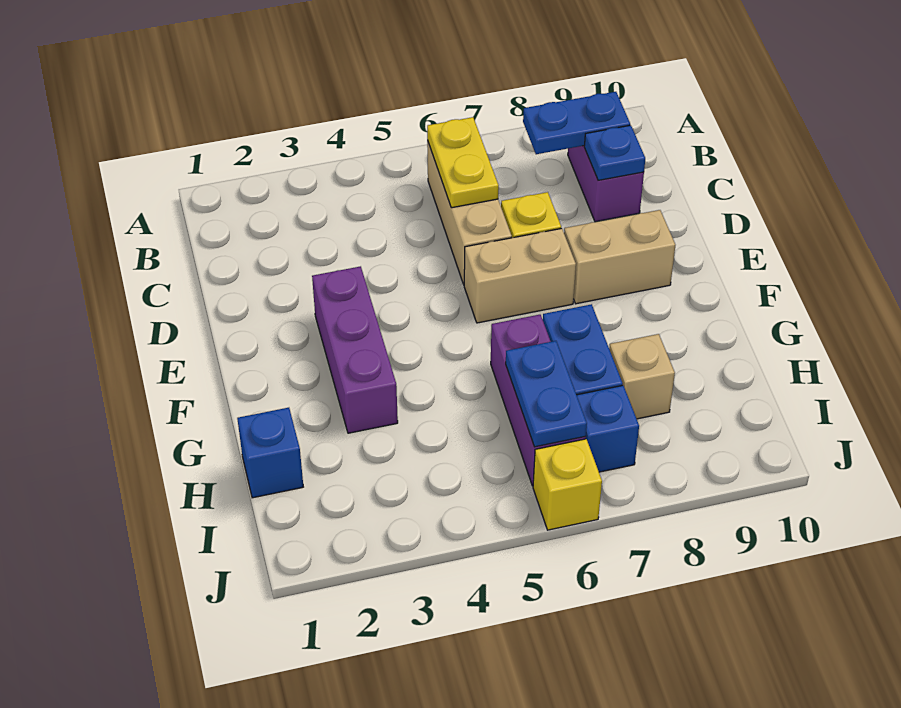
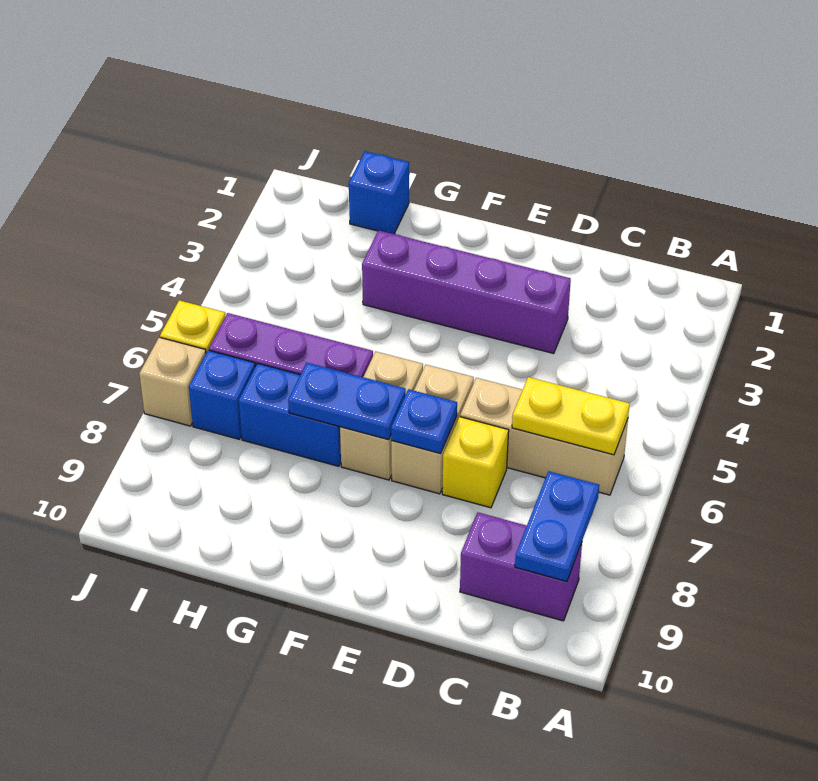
blue plate C9 level 2 -> blue plate E7 level 2
purple brick E3:G3 level 1 -> purple brick D3:G3 level 1
tan brick E8:E9 level 1 -> tan brick F6:F7 level 1
blue plate H6:I6 level 2 -> blue plate F7:G7 level 2
tan brick H8 level 1 -> tan brick J7 level 1

